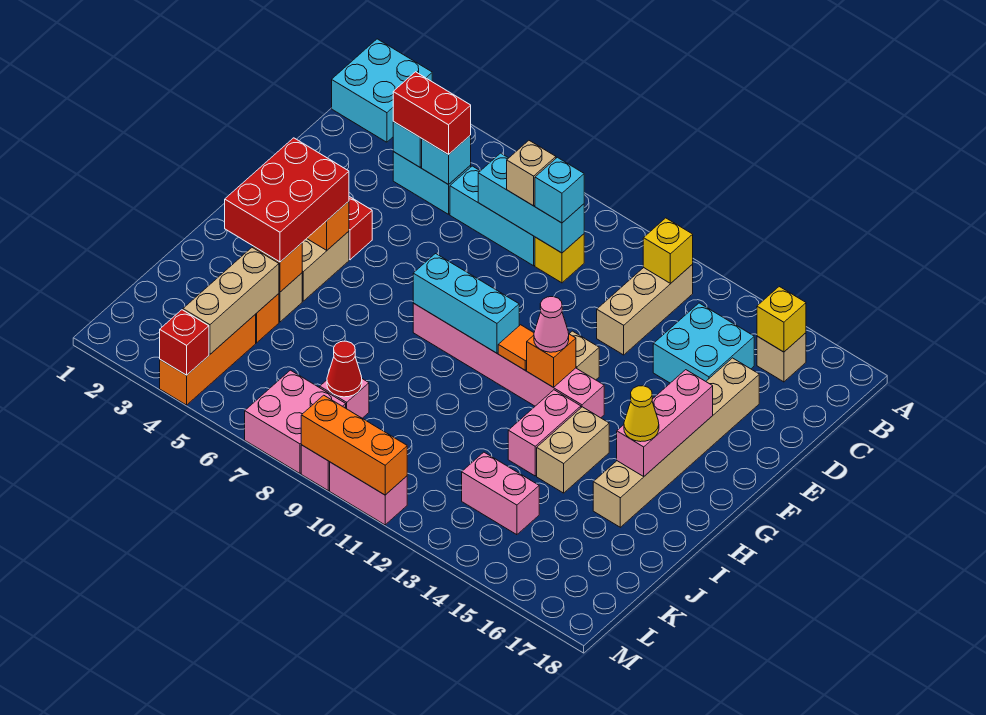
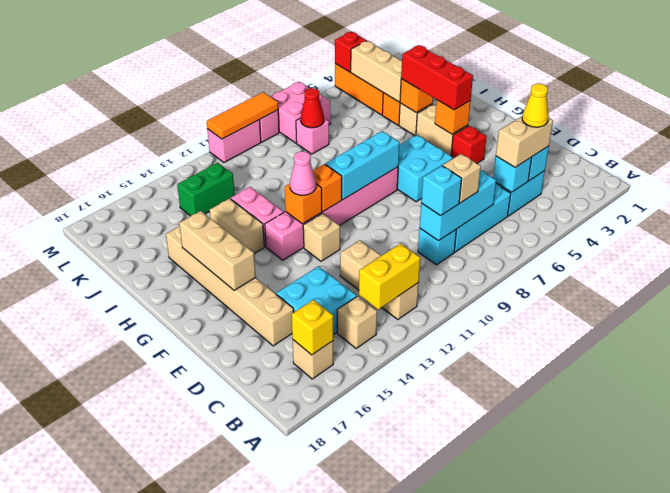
cyan brick A1:B2 level 1 -> cyan brick F6:G7 level 1
yellow brick B12 level 2 -> yellow brick B12:B13 level 2
none -> tan brick B14 level 1
red brick C4:C5 level 3 -> tan brick C4:C5 level 3
yellow brick C9 level 1 -> cyan brick C9 level 1
pink brick F16:H16 level 2 -> tan brick F16:H16 level 2
red brick G3:I4 level 3 -> red brick G4:I4 level 3
orange tile G11 level 2 -> orange brick G11 level 2
yellow cone H16 level 3 -> yellow cone C4 level 4
pink brick K13:K14 level 1 -> green brick K13:K14 level 1
orange brick M9:M11 level 2 -> orange tile M9:M11 level 2

